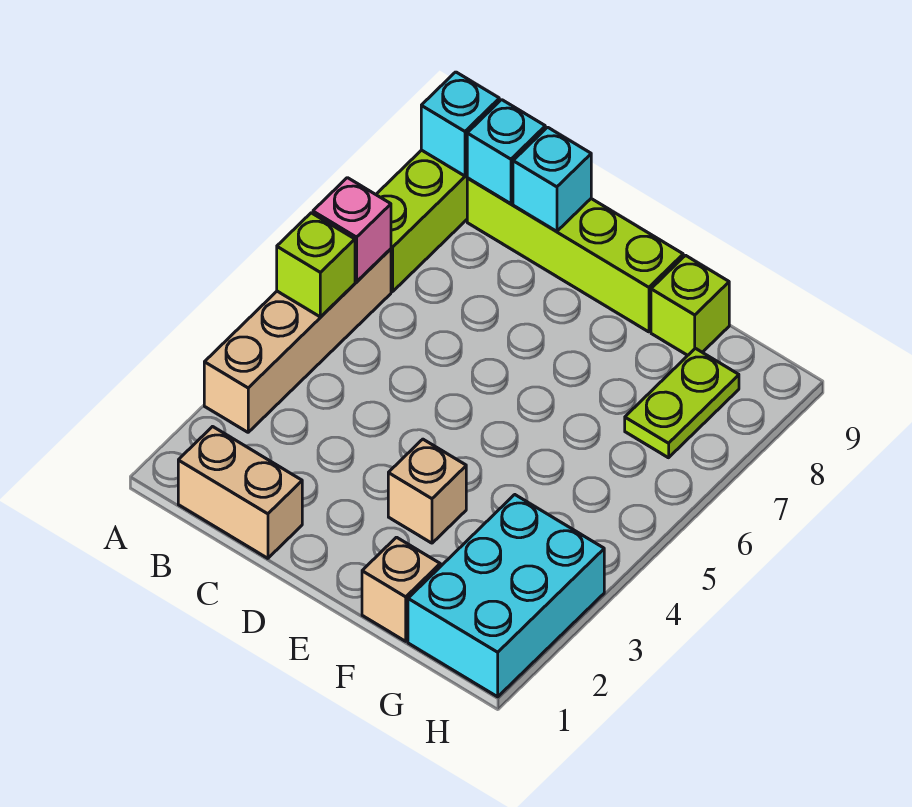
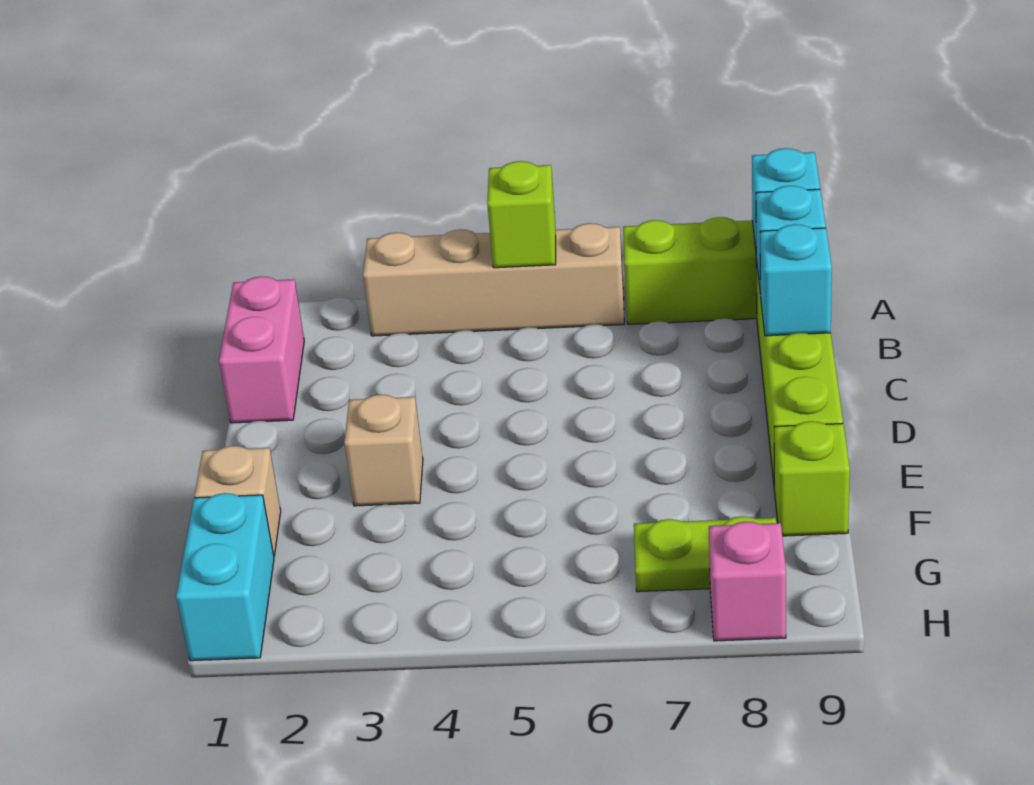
pink brick A6 level 2 -> pink brick H8 level 1
tan brick B1:C1 level 1 -> pink brick B1:C1 level 1
cyan brick G1:H3 level 1 -> cyan brick G1:H1 level 1

